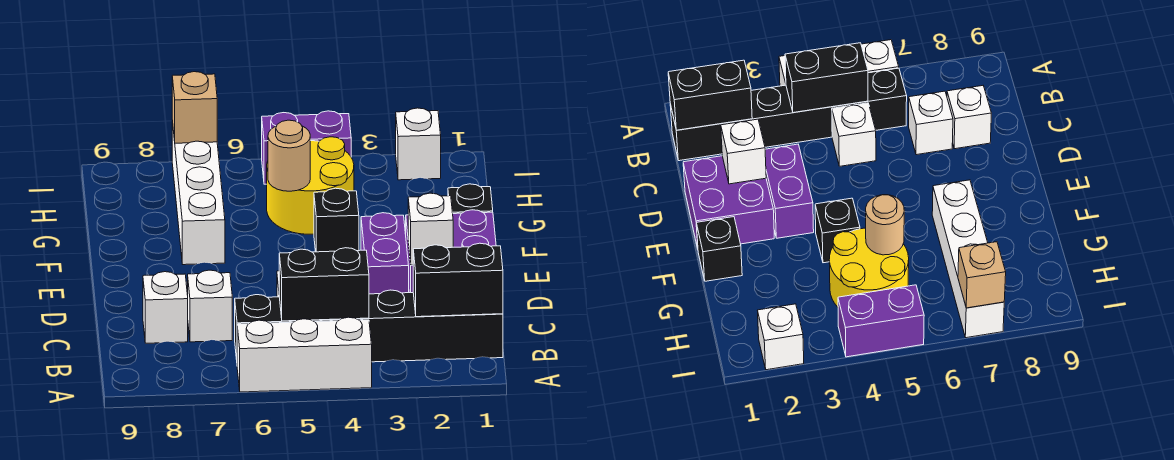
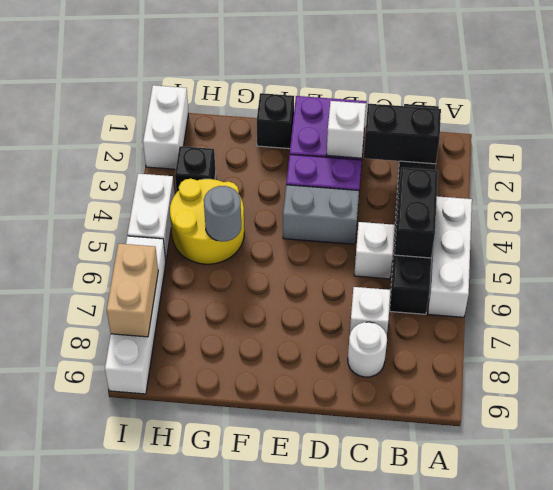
black brick B1:B2 level 2 -> black brick B2:C2 level 2
white brick C8 level 1 -> white round brick C8 level 1
none -> grey brick D4:E4 level 1
black brick F4 level 1 -> black brick H3 level 1
white brick F7:I7 level 1 -> white brick I6:I9 level 1
tan round brick G5 level 2 -> grey round brick G5 level 2
white brick I2 level 1 -> white brick I1:I2 level 1
purple brick I4:I5 level 1 -> white brick I4:I5 level 1
tan brick I7 level 2 -> tan brick I7:I8 level 2

